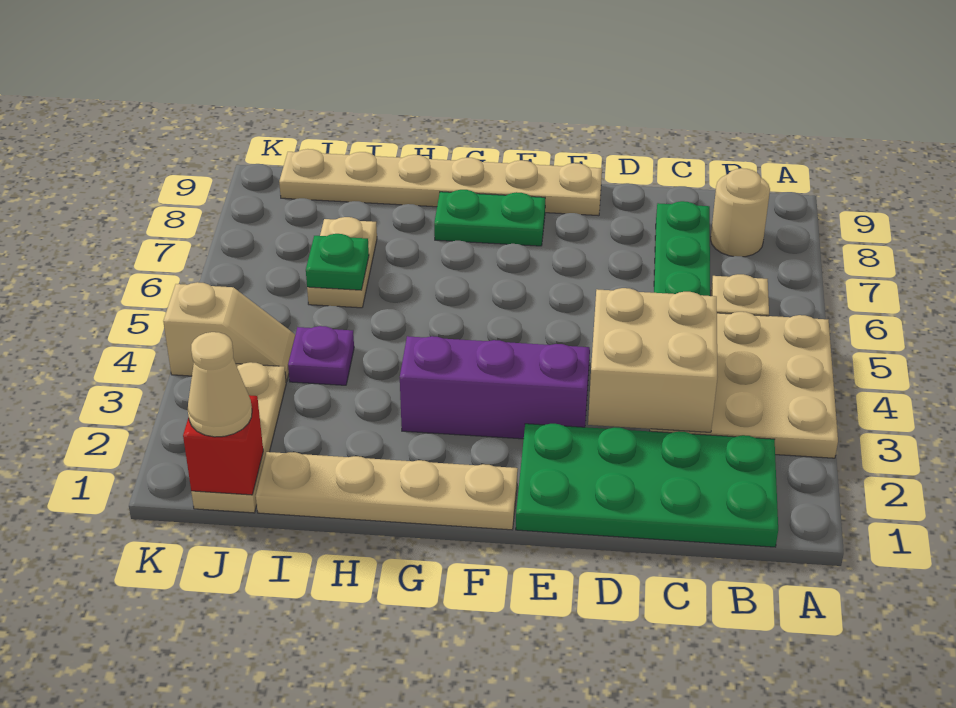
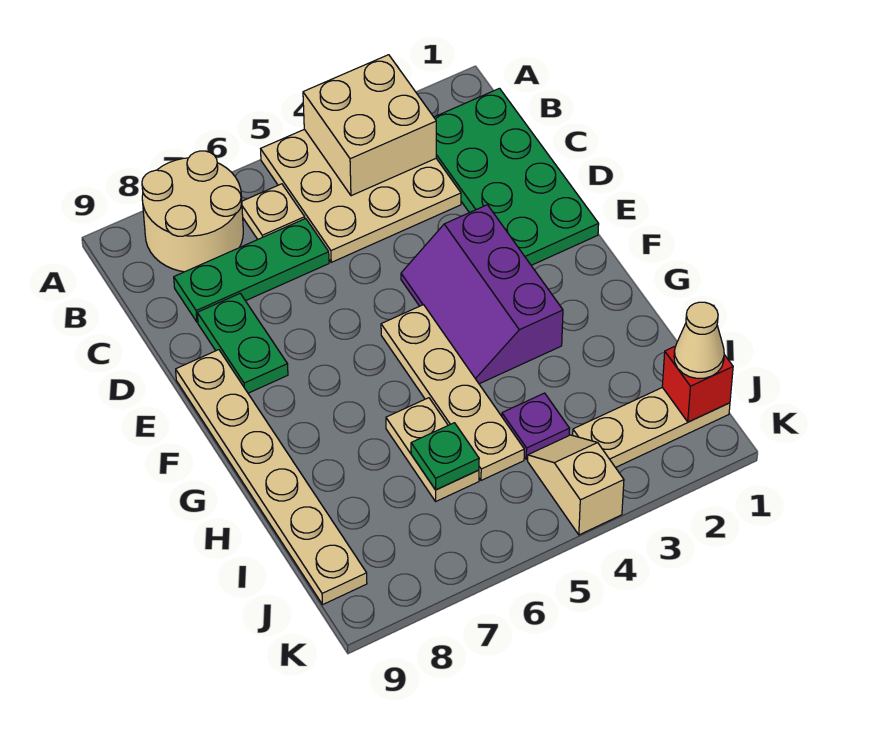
tan round brick B8 level 1 -> tan round brick A7:B8 level 1
tan brick C3:D4 level 2 -> tan brick A3:B4 level 2
tan plate F1:I1 level 1 -> tan plate F5:I5 level 1
green plate F8:G8 level 1 -> green plate D8:E8 level 1
tan plate I6:I7 level 1 -> tan plate H6:I6 level 1

